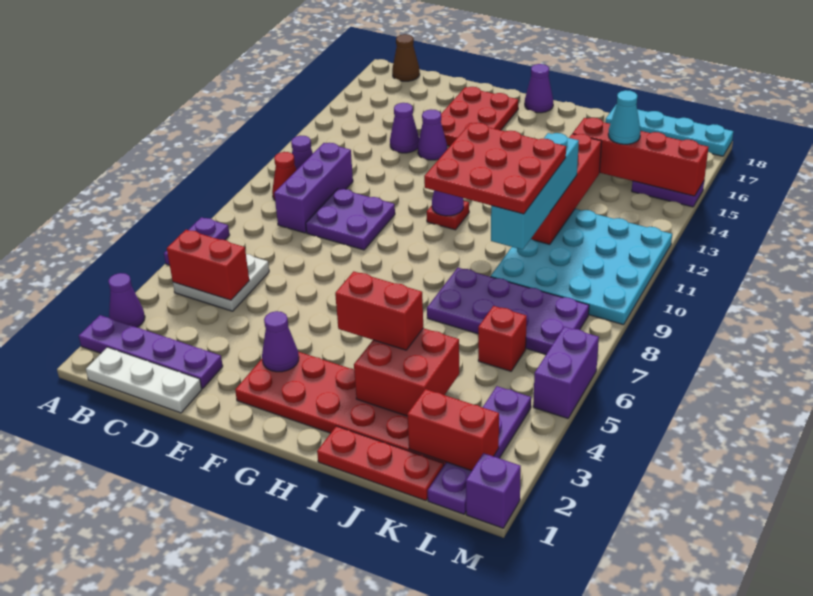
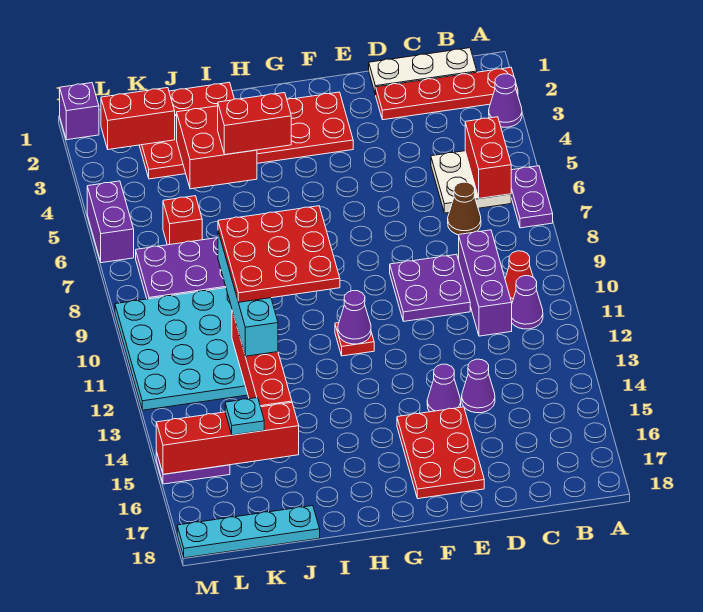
purple plate A2:D2 level 1 -> red plate A2:D2 level 1
red brick B5:C5 level 2 -> red brick B5:B6 level 2
brown cone B18 level 1 -> brown cone C7 level 1
purple cone F3 level 2 -> none
purple cone G18 level 1 -> none
cyan cone K15 level 3 -> cyan plate K15 level 3
purple plate L1:L4 level 1 -> none

